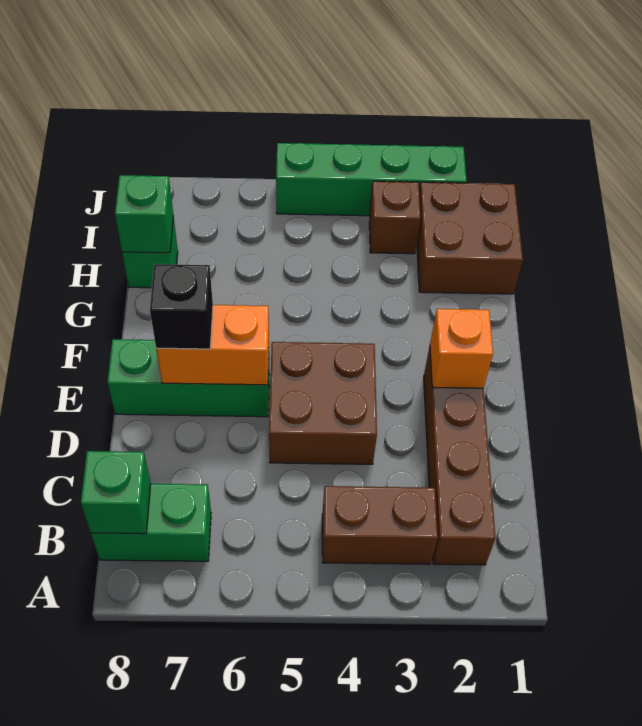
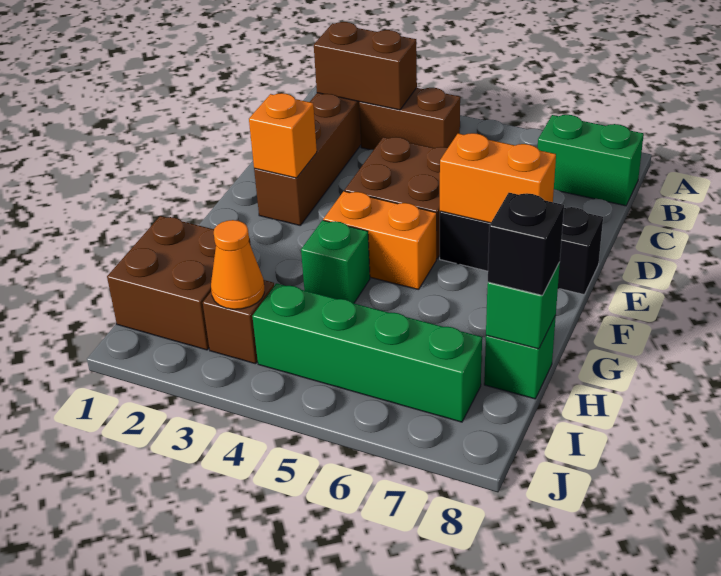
none -> brown brick B2:B3 level 2
green brick B8 level 2 -> green brick G4 level 1
green brick E6:E8 level 1 -> black brick E6:E8 level 1
black brick E7 level 3 -> black brick H8 level 3
none -> orange brick F4:F5 level 1
none -> orange cone I3 level 2
green brick J2:J5 level 1 -> green brick I4:I7 level 1

